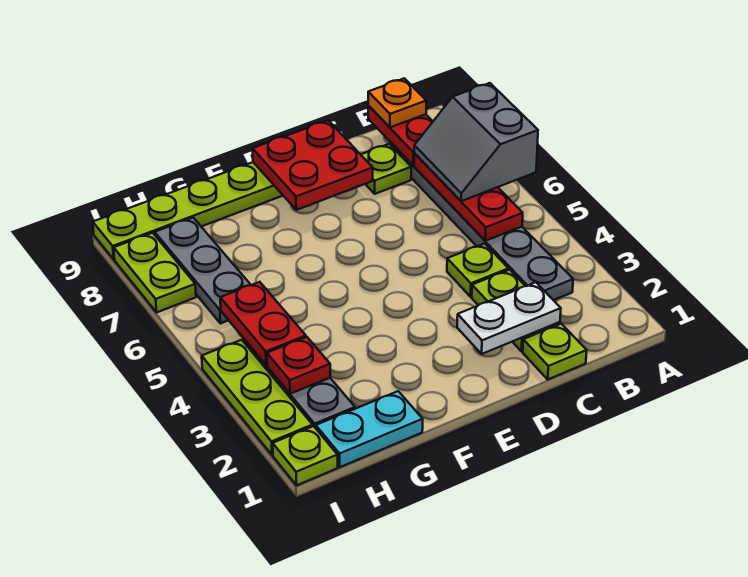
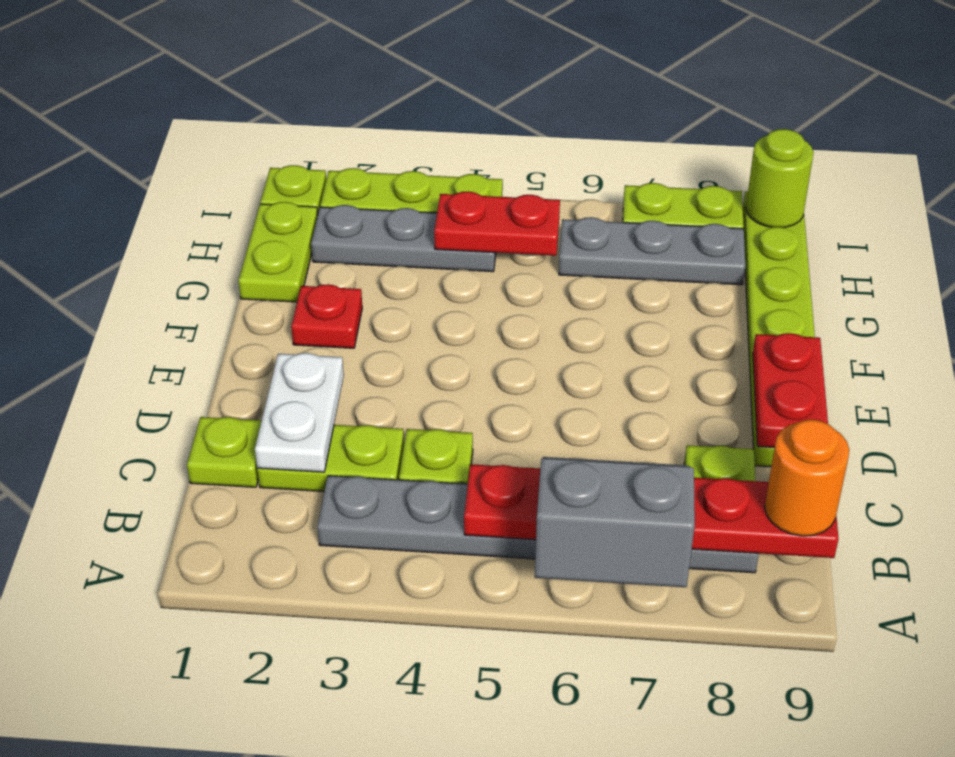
orange plate B9 level 3 -> orange round brick B9 level 3
red plate D8:E9 level 2 -> red plate D9:E9 level 2
cyan plate G1:H1 level 1 -> lime plate G1:H1 level 1
red plate H3 level 2 -> red plate F2 level 1
none -> lime round brick I9 level 2

